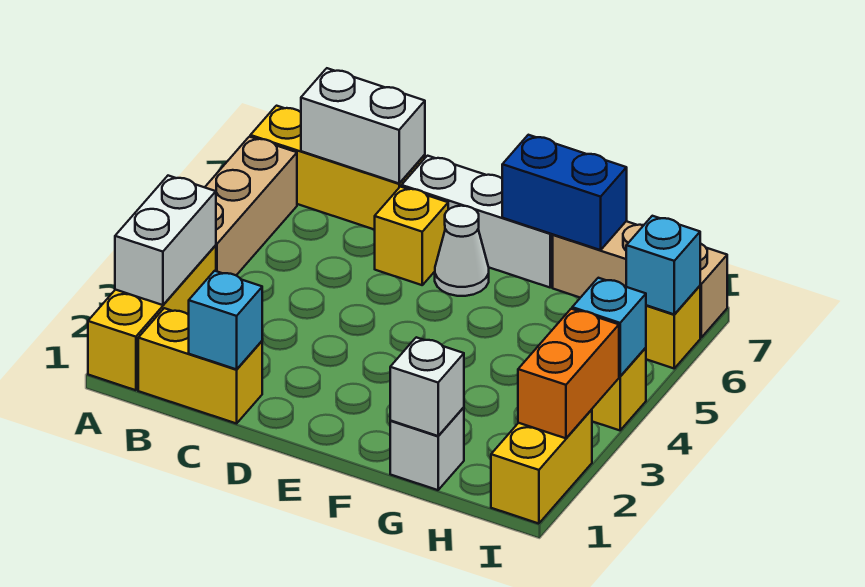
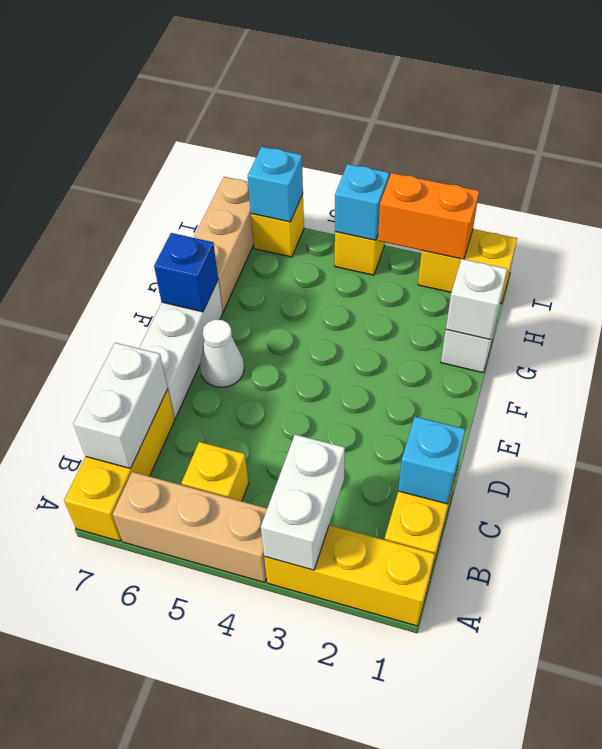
white brick A2:A3 level 2 -> white brick A3:B3 level 2
yellow brick D6 level 1 -> yellow brick B5 level 1
blue brick F7:G7 level 2 -> blue brick F7 level 2

